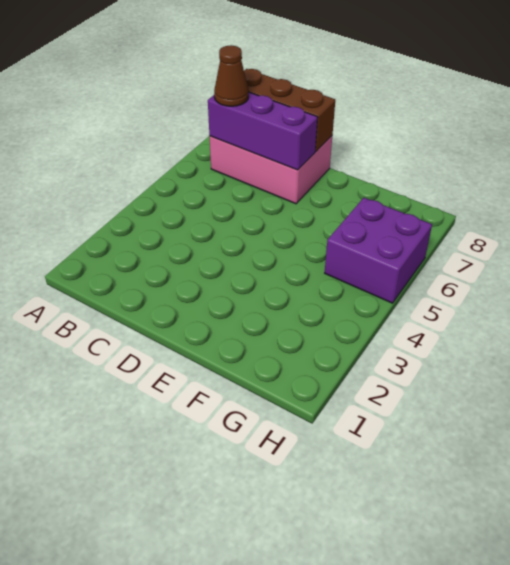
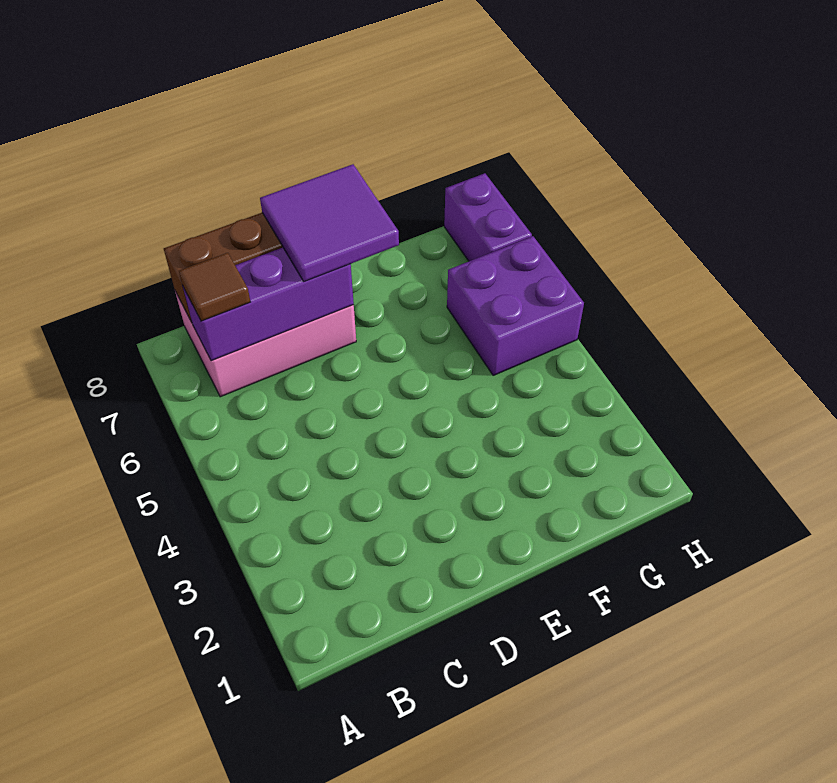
brown cone B7 level 3 -> brown tile B7 level 3
none -> purple tile D7:E8 level 3
none -> purple brick H7:H8 level 1

